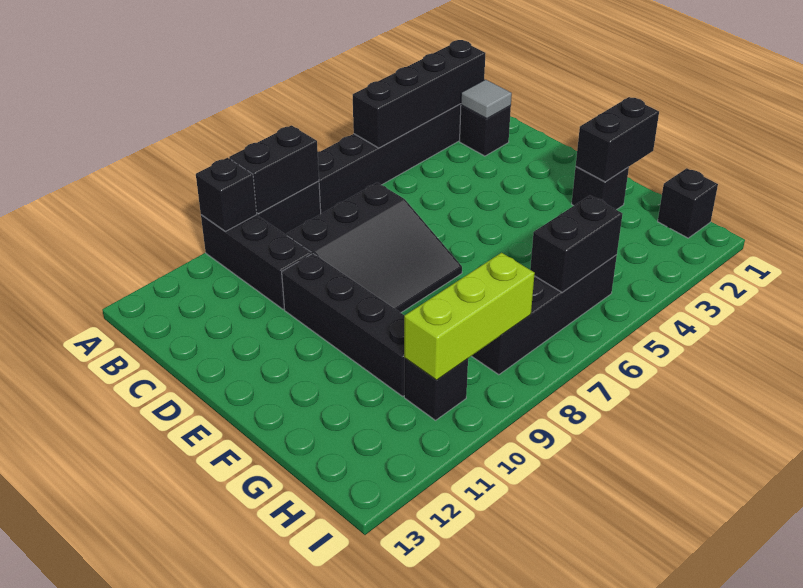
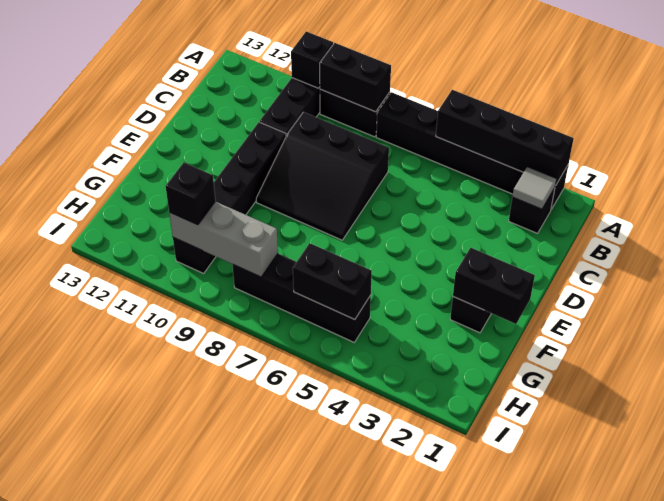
black brick H1 level 1 -> black brick H10 level 3
lime brick H8:H10 level 2 -> grey brick H8:H10 level 2

